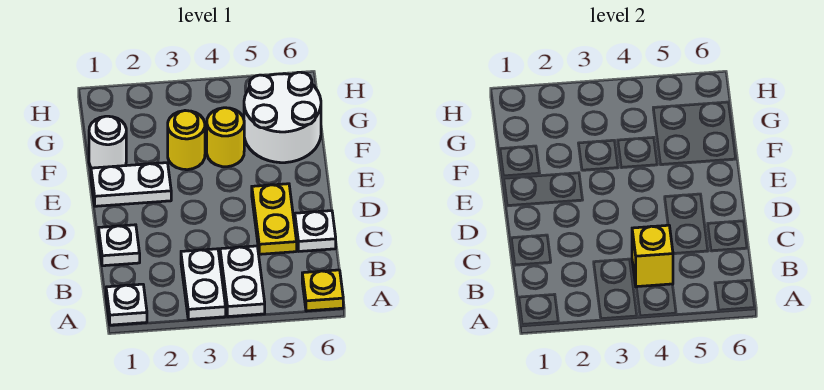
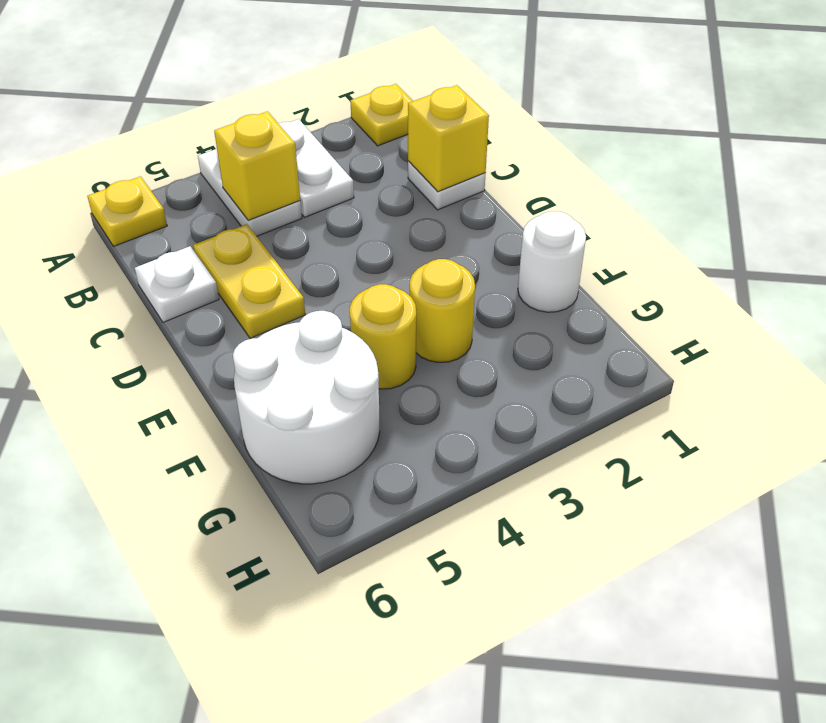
white plate A1 level 1 -> yellow plate A1 level 1
none -> yellow brick C1 level 2
white plate E1:E2 level 1 -> none

